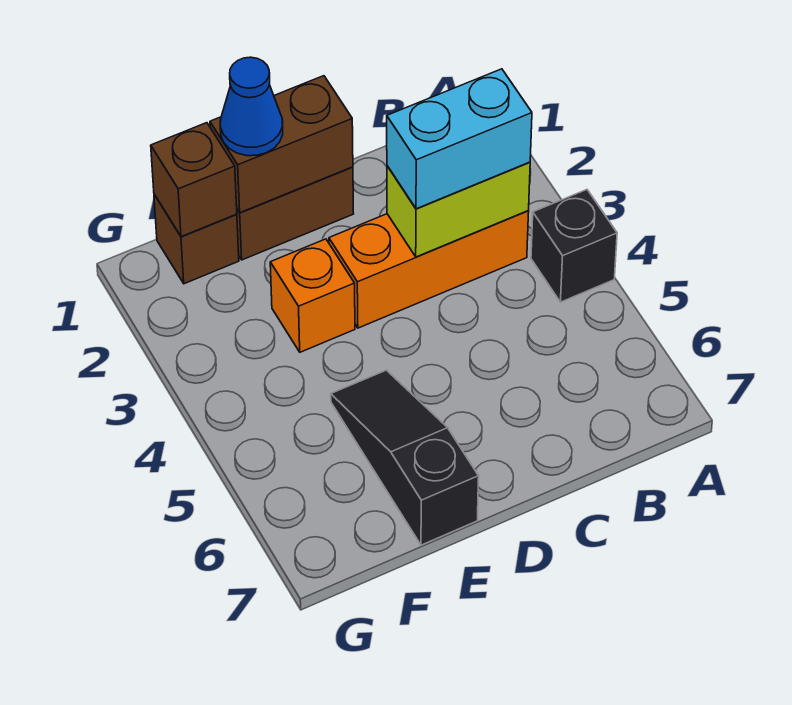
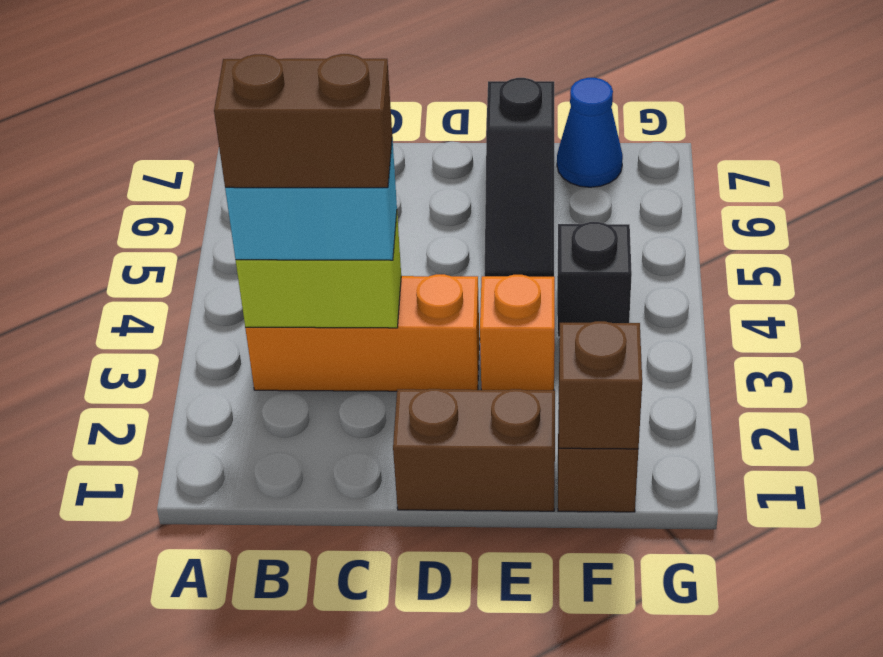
black brick A4 level 1 -> black brick F4 level 1
brown brick D1:E1 level 2 -> brown brick B3:C3 level 4
blue cone E1 level 3 -> blue cone F7 level 1

